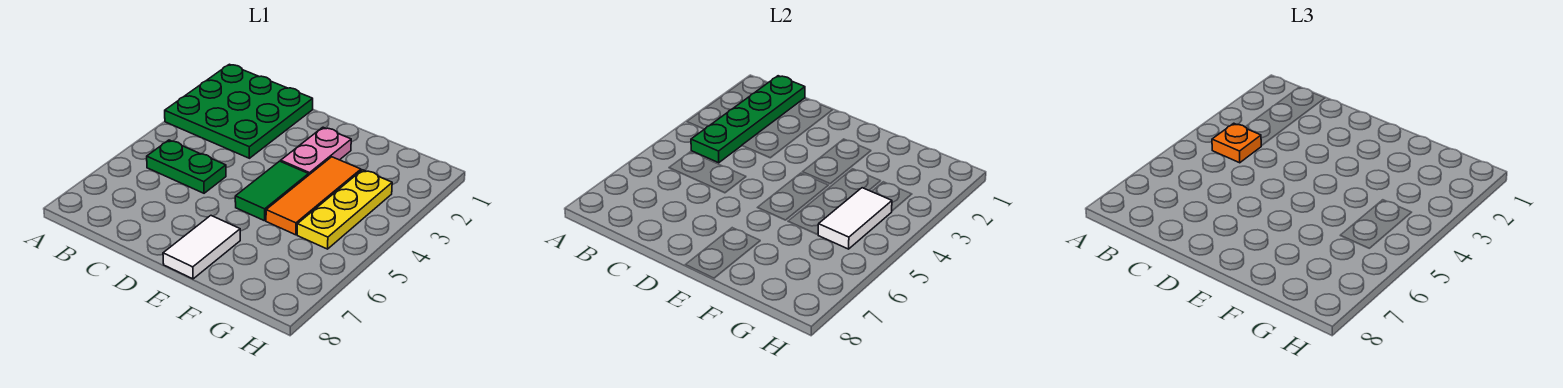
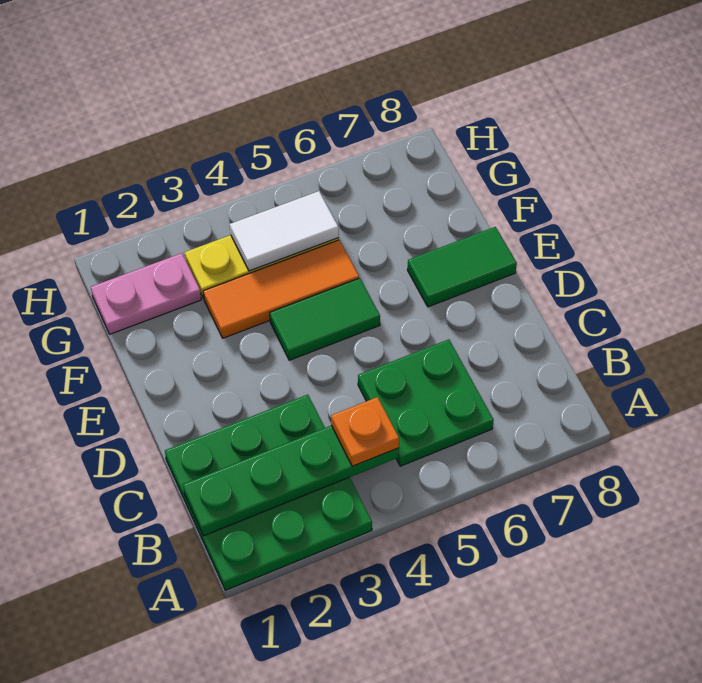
green plate B5:C5 level 1 -> green plate B5:C6 level 1
pink plate E2:E3 level 1 -> pink plate G1:G2 level 1
white tile E7:E8 level 1 -> green tile E7:E8 level 1

